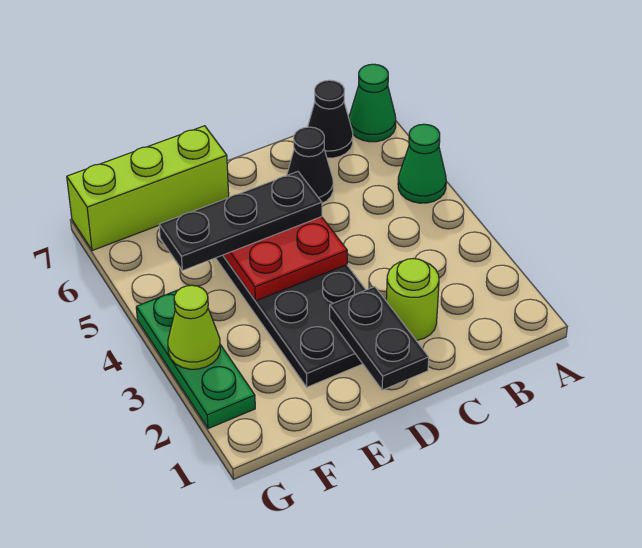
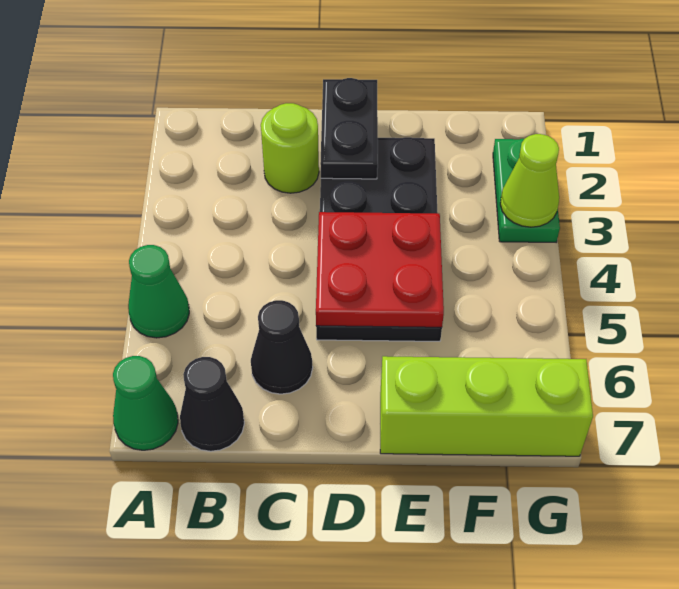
black plate D5:F5 level 3 -> none
green plate G2:G4 level 1 -> green plate G2:G3 level 1

